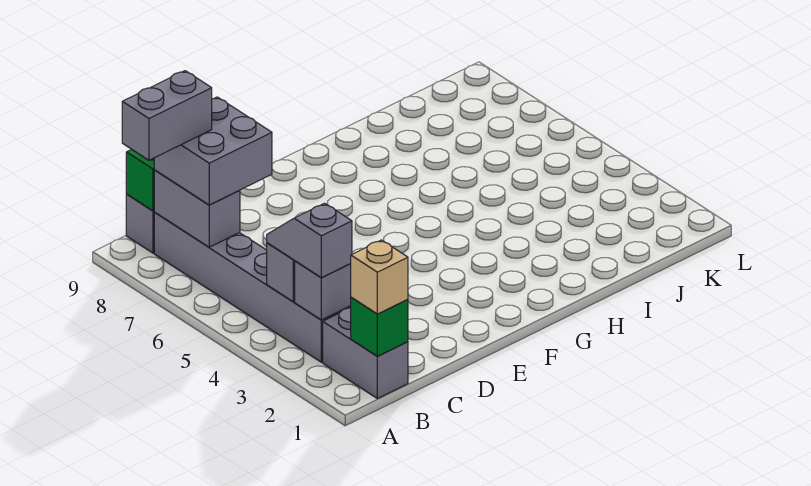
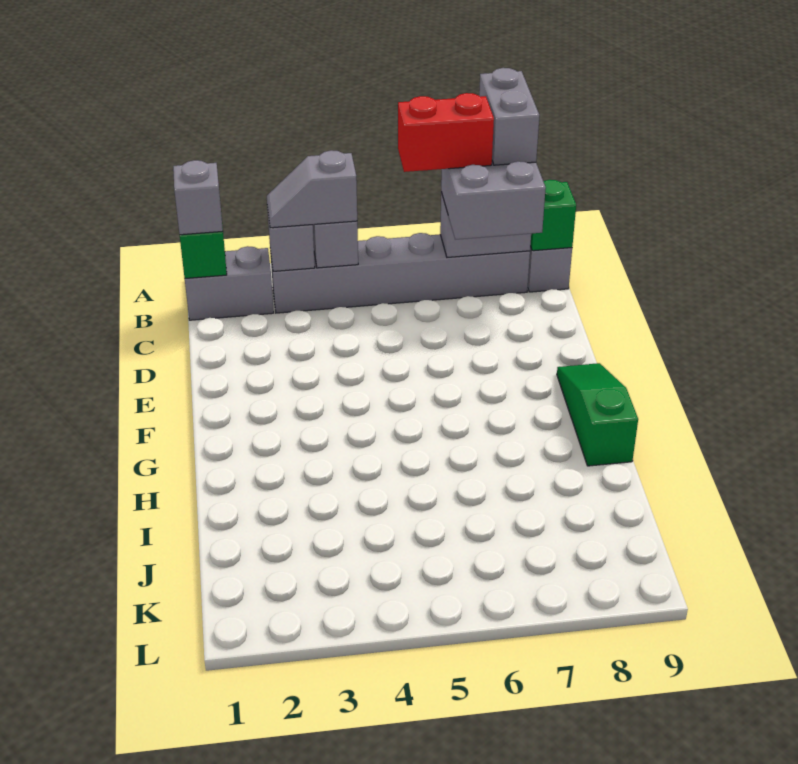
tan brick B1 level 3 -> grey brick B1 level 3
grey slope B3:B4 level 3 top 3 -> grey slope B3:B4 level 3 top 4
none -> red brick B6:B7 level 4
none -> green slope F9:H9 level 1 top H

